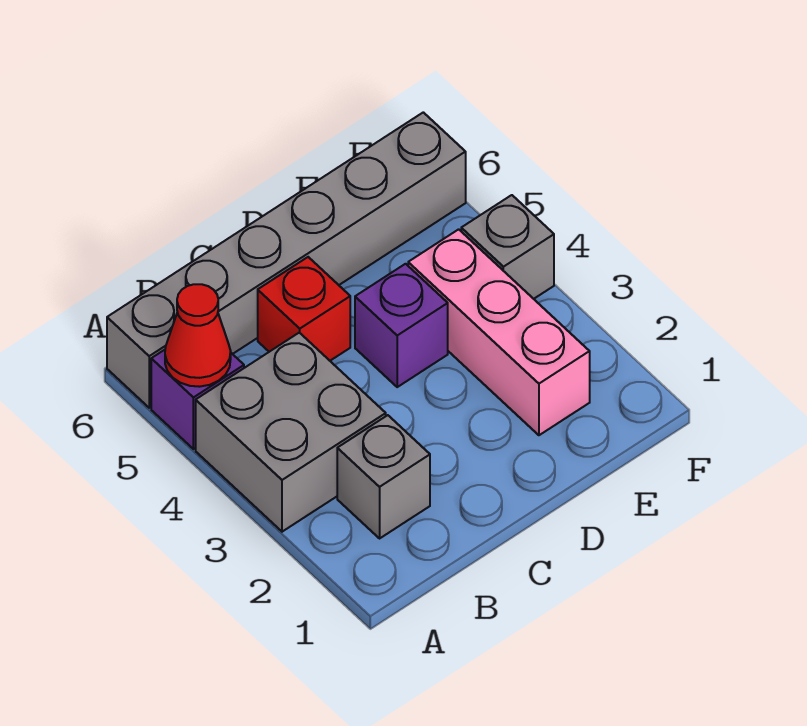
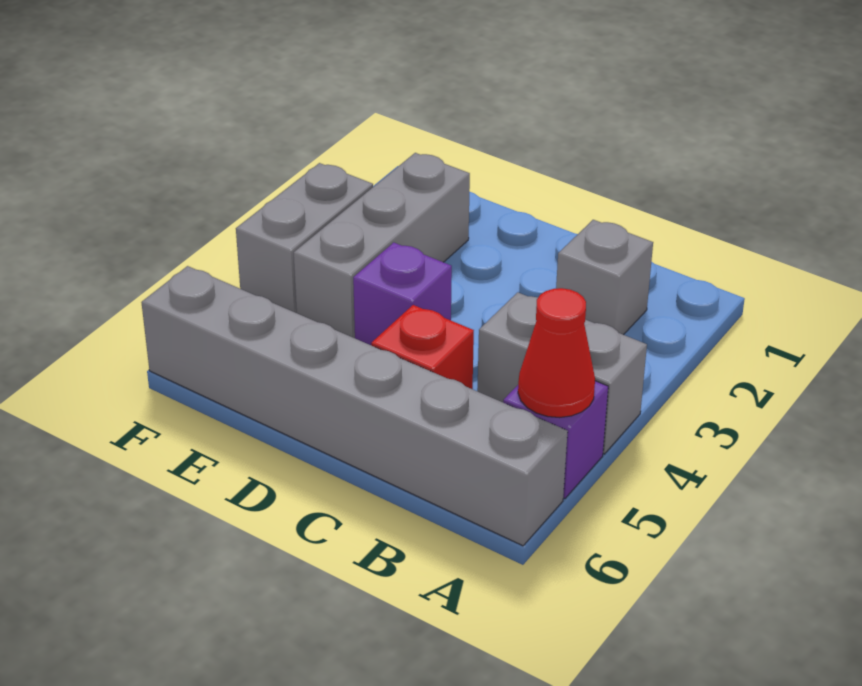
grey brick A3:B4 level 1 -> grey brick A4:B4 level 1
pink brick E2:E4 level 1 -> grey brick E2:E4 level 1
grey brick F4 level 1 -> grey brick F3:F4 level 1

